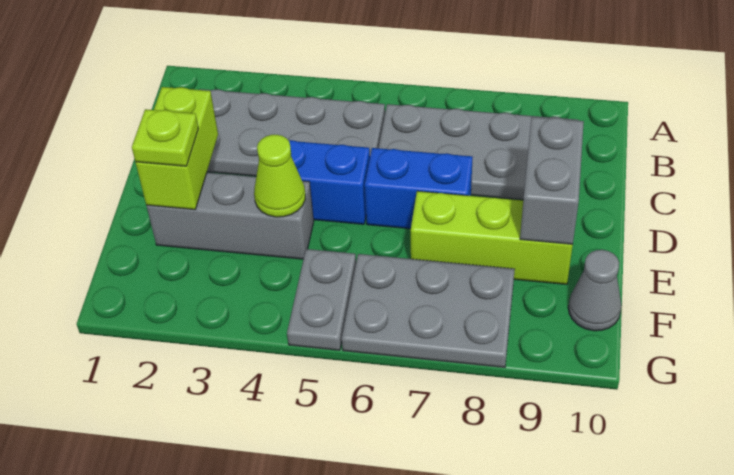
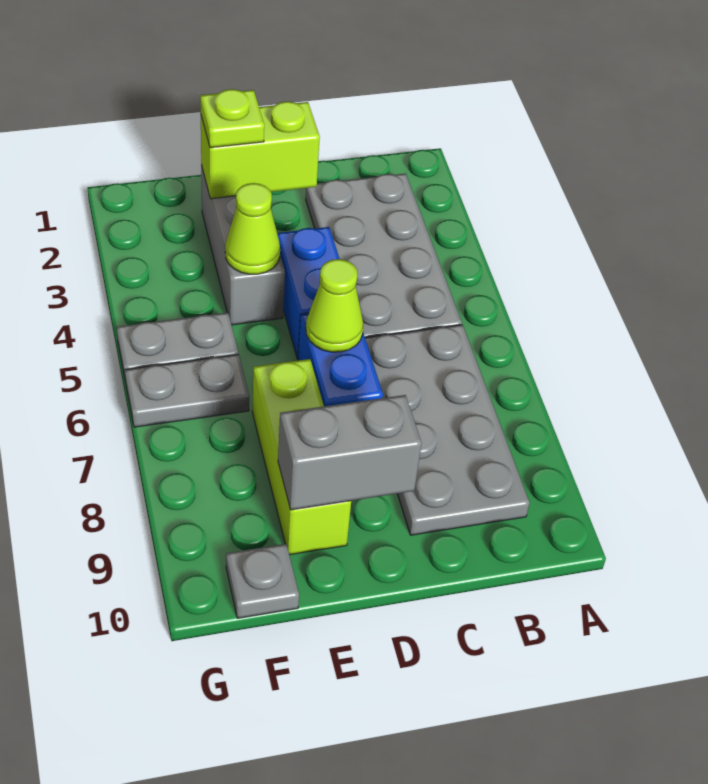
none -> lime cone D6 level 2
grey plate F6:G8 level 1 -> grey plate F6:G6 level 1
grey cone F10 level 1 -> grey plate F10 level 1

